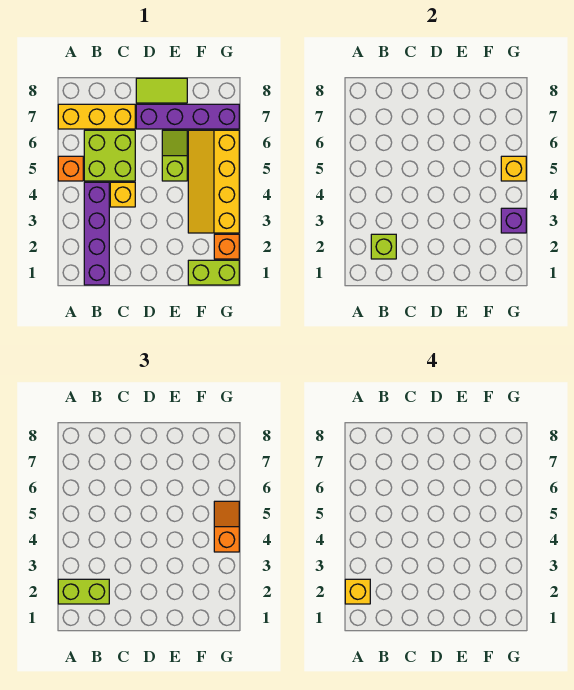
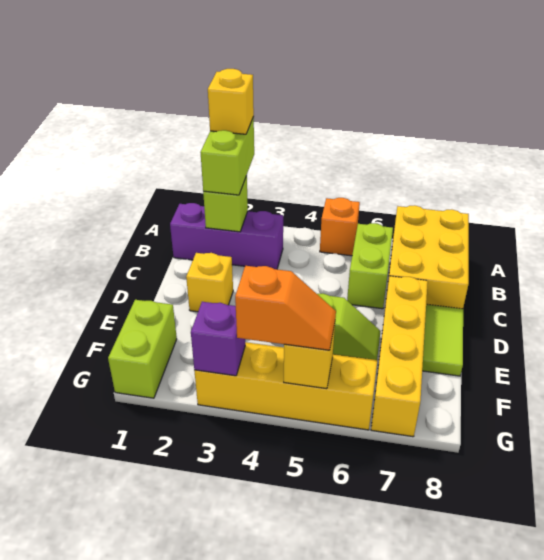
yellow brick A7:C7 level 1 -> yellow brick A7:C8 level 1
purple brick B1:B4 level 1 -> purple brick B1:B3 level 1
lime brick B5:C6 level 1 -> lime brick B6:C6 level 1
yellow brick C4 level 1 -> yellow brick D2 level 1
purple brick D7:G7 level 1 -> yellow brick D7:G7 level 1
orange brick G2 level 1 -> none

